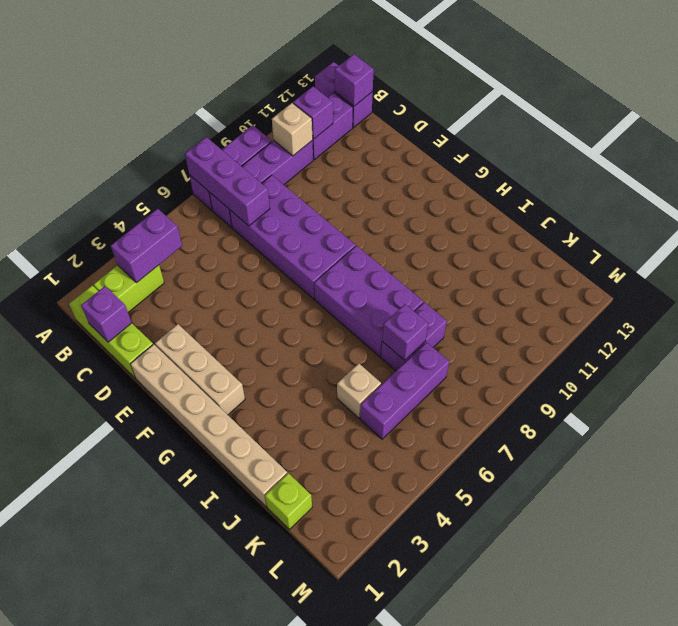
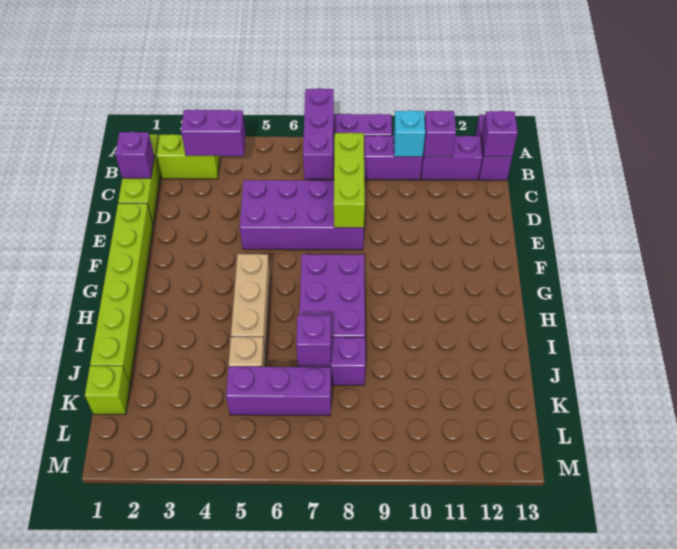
tan brick B10 level 2 -> cyan brick B10 level 2
purple brick C7:F8 level 1 -> purple brick D5:E8 level 1
none -> lime brick C8:E8 level 2
tan brick E1:J1 level 1 -> lime brick E1:J1 level 1
tan brick E2:G2 level 1 -> tan brick G5:I5 level 1

